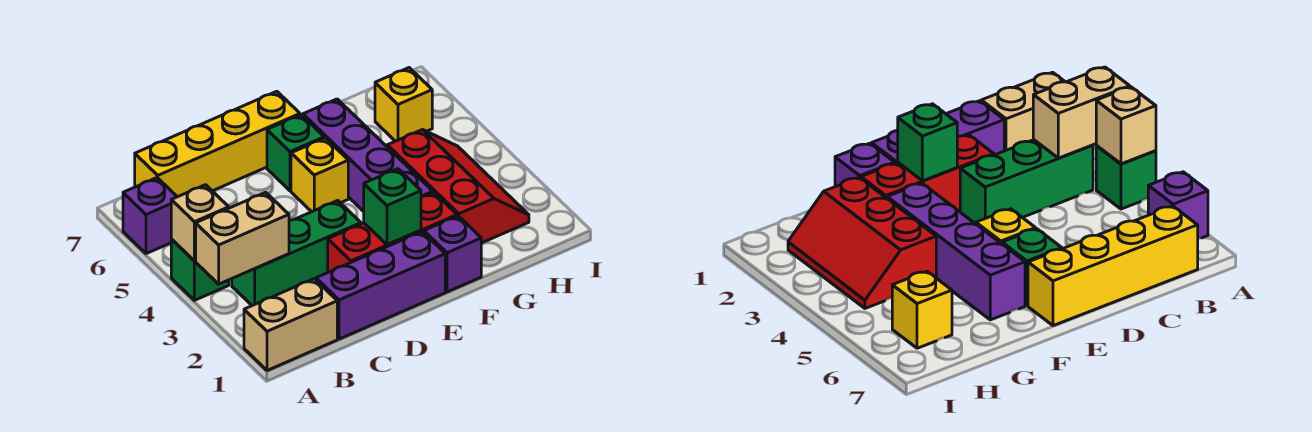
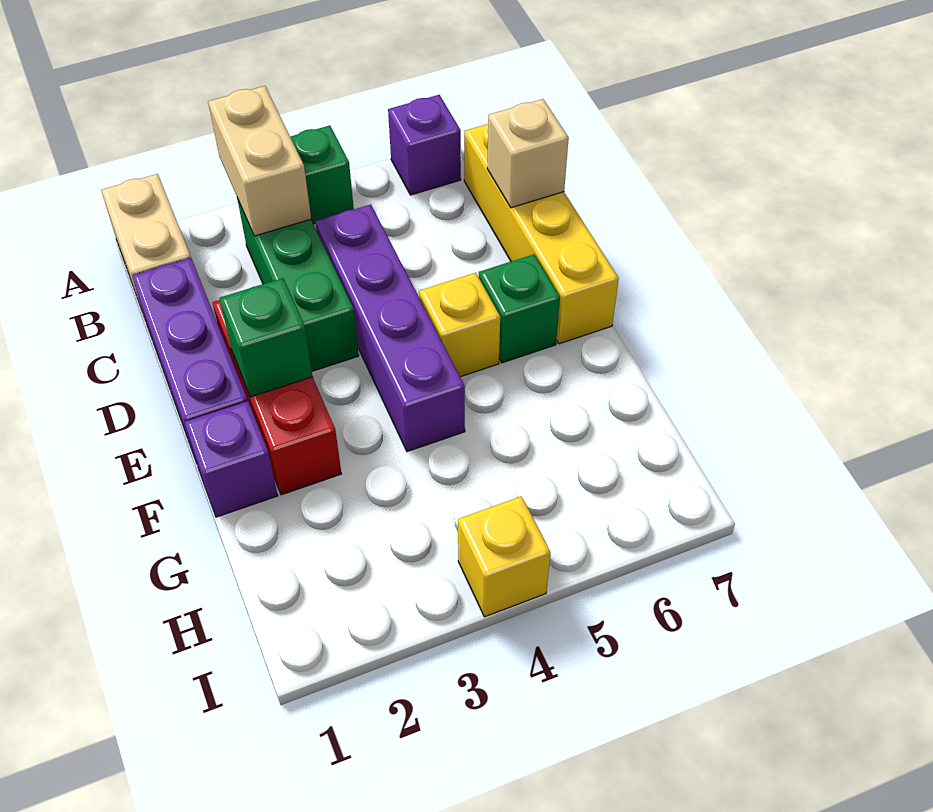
tan brick A4 level 2 -> tan brick C7 level 2
purple brick F3:F6 level 1 -> purple brick C4:F4 level 1
red slope G2:H4 level 1 top G -> none
yellow brick H6 level 1 -> yellow brick I4 level 1

